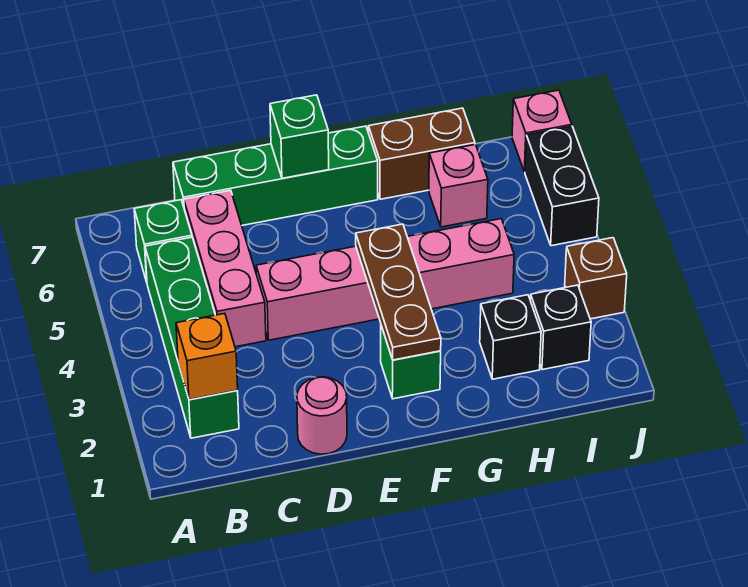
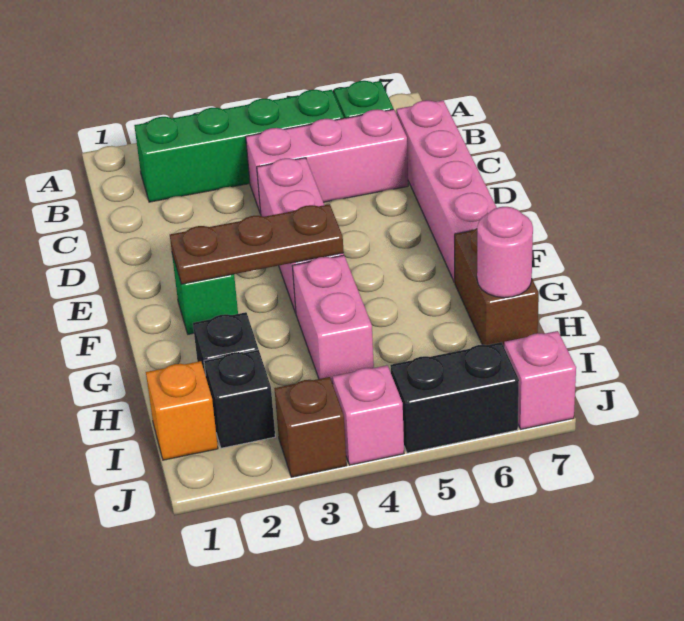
orange brick B2 level 2 -> orange brick I1 level 1
green brick C7:F7 level 1 -> pink brick C7:F7 level 1
pink round brick D1 level 1 -> pink round brick H7 level 2
green brick E7 level 2 -> none
pink brick H6 level 1 -> pink brick J4 level 1

